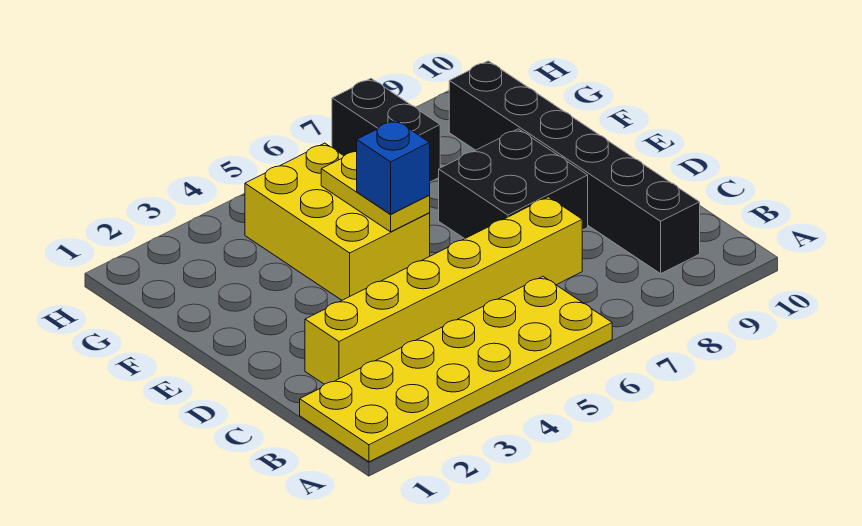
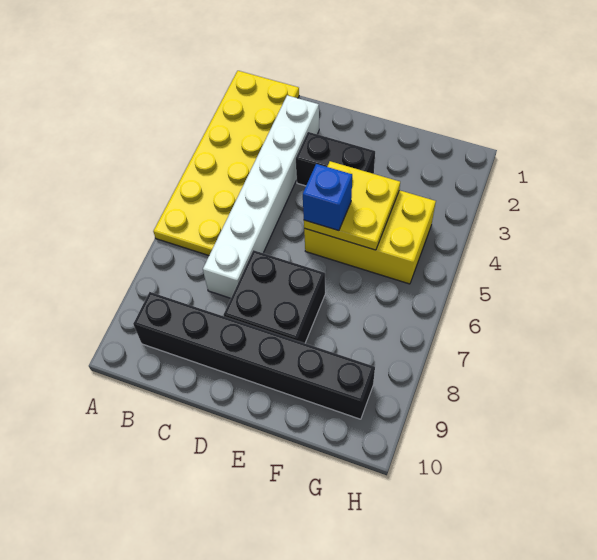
yellow brick C2:C7 level 1 -> white brick C2:C7 level 1
yellow plate E5:F5 level 2 -> yellow plate E4:F5 level 2
black brick G7:H7 level 1 -> black brick D3:E3 level 1

